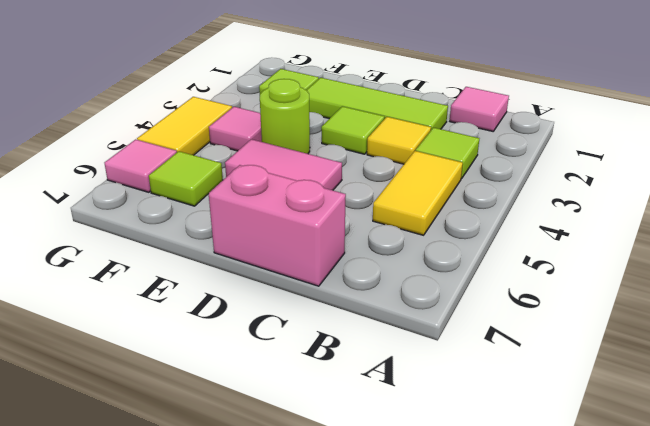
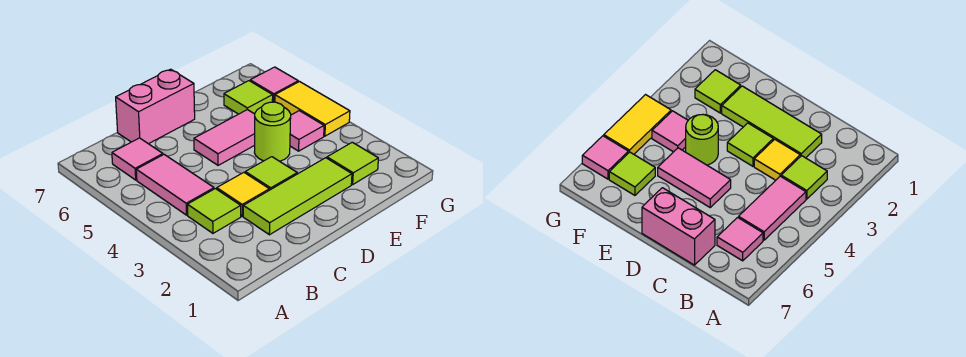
pink tile B1 level 1 -> pink tile B6 level 1
yellow tile B4:B5 level 1 -> pink tile B4:B5 level 1

